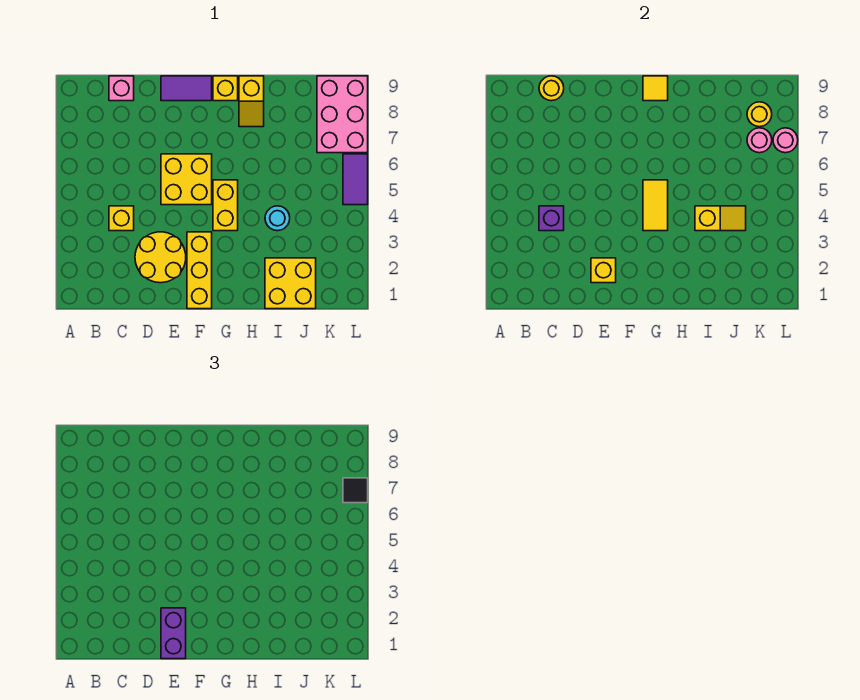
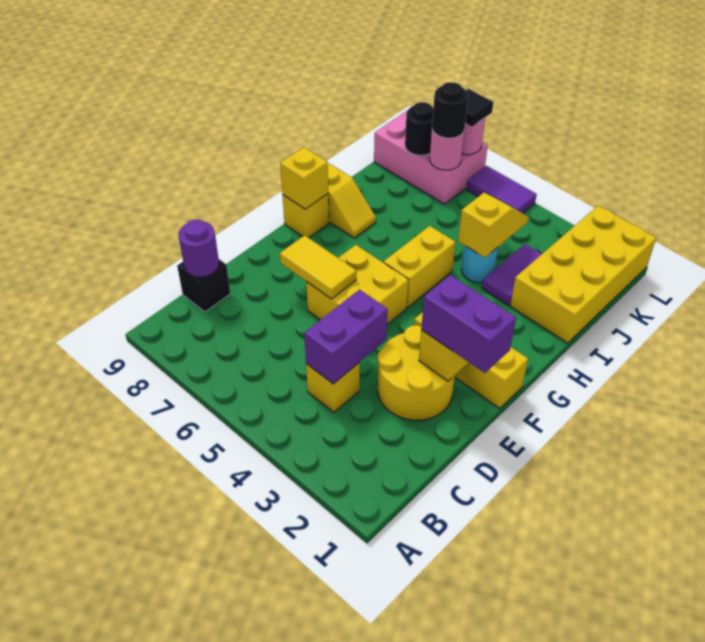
purple brick C4 level 2 -> purple brick C4:D4 level 2
pink brick C9 level 1 -> black brick C9 level 1
yellow round brick C9 level 2 -> purple round brick C9 level 2
purple tile E9:F9 level 1 -> purple tile I3:J3 level 1
yellow brick G4:G5 level 1 -> yellow brick G5:H5 level 1
yellow tile G4:G5 level 2 -> yellow tile E6:E7 level 2
yellow tile G9 level 2 -> yellow brick G9 level 2
yellow brick I1:J2 level 1 -> yellow brick I1:L2 level 1
none -> black round brick K7 level 3
yellow round brick K8 level 2 -> black round brick K8 level 2

